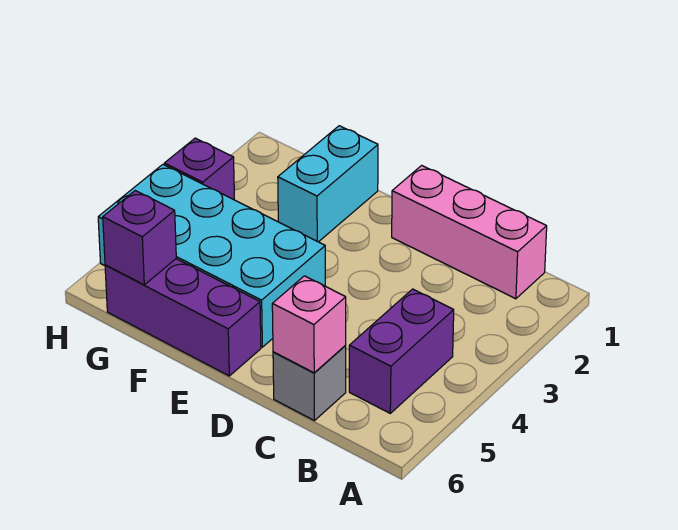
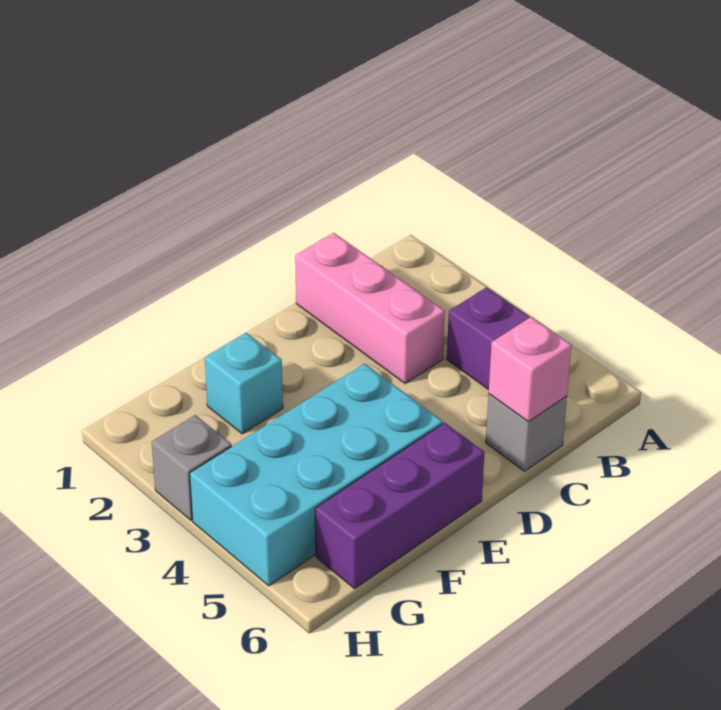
pink brick B1:D1 level 1 -> pink brick C1:C3 level 1
cyan brick F1:F2 level 1 -> cyan brick F2 level 1
purple brick G6 level 2 -> none
purple brick H3 level 1 -> grey brick H3 level 1

